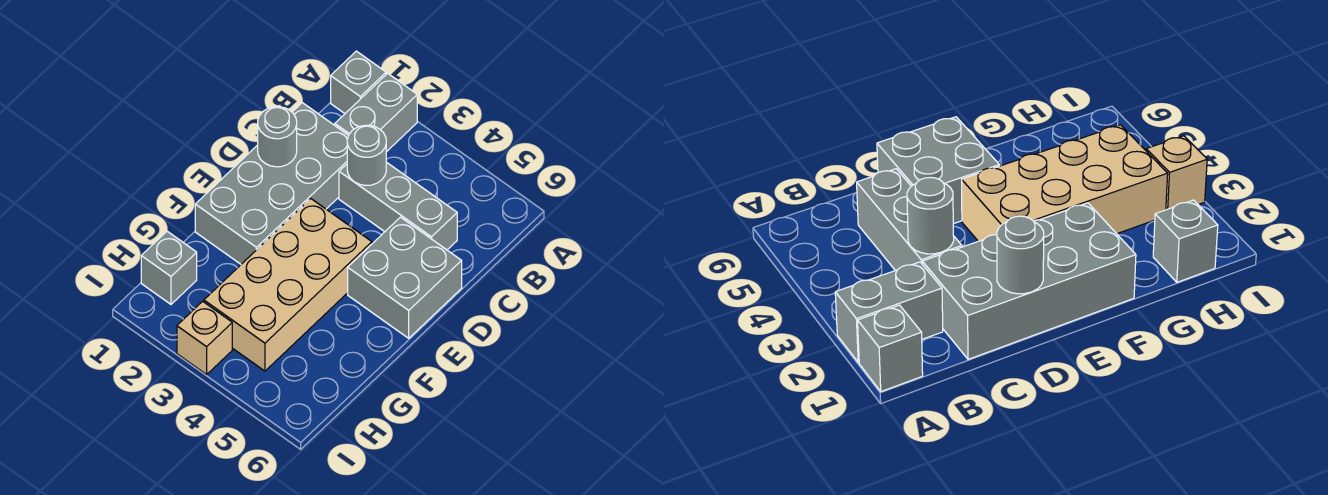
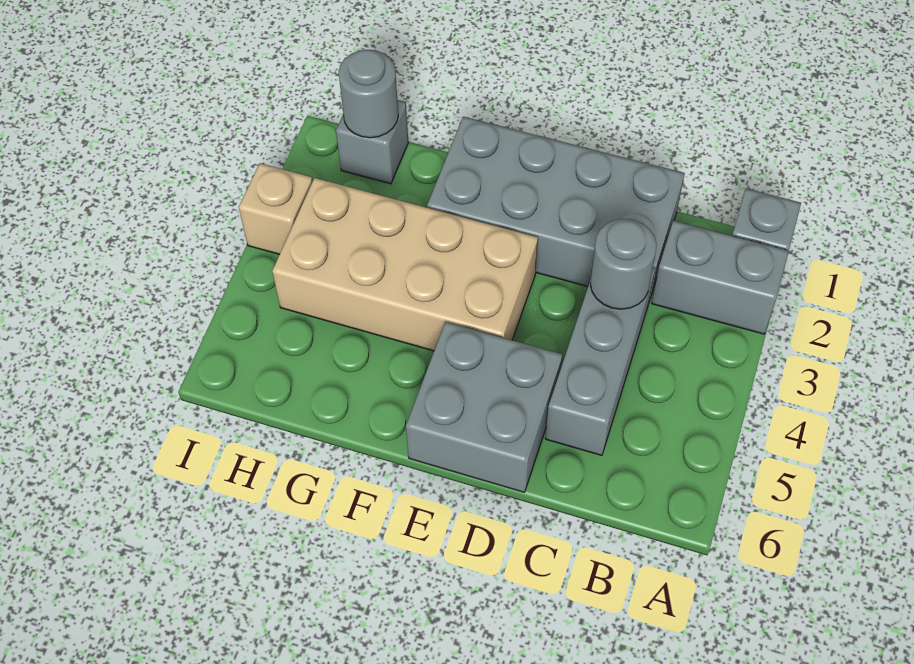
grey round brick D1 level 2 -> grey round brick H1 level 2

